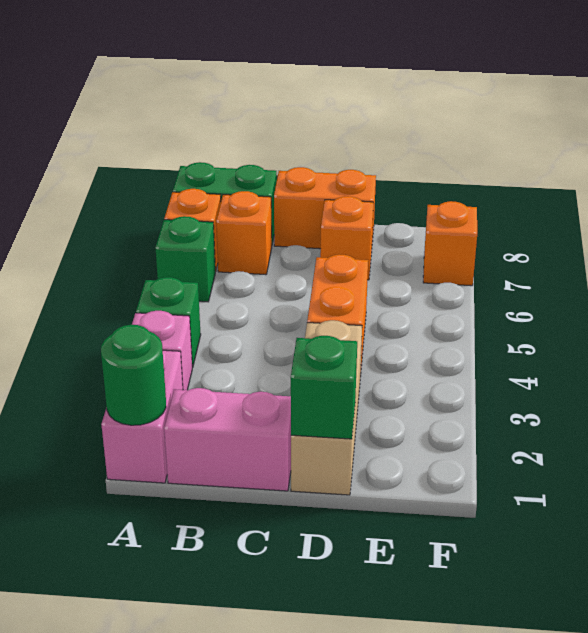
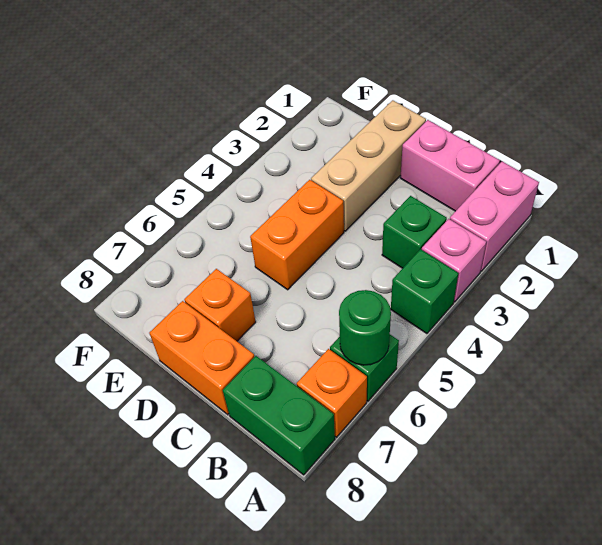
green round brick A1 level 2 -> green round brick A6 level 2
orange brick B7 level 1 -> none
green brick D1 level 2 -> green brick B3 level 1
orange brick F7 level 1 -> none

